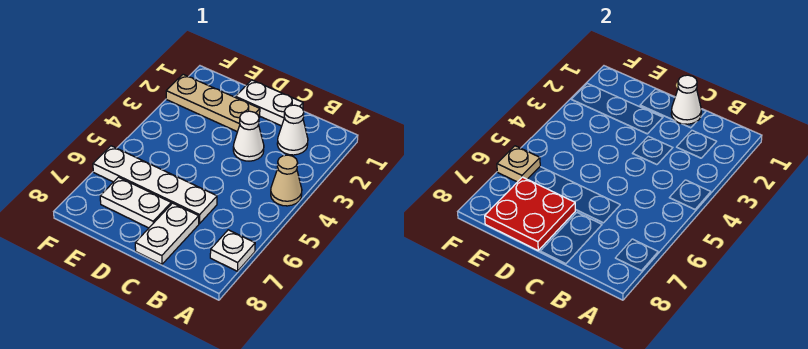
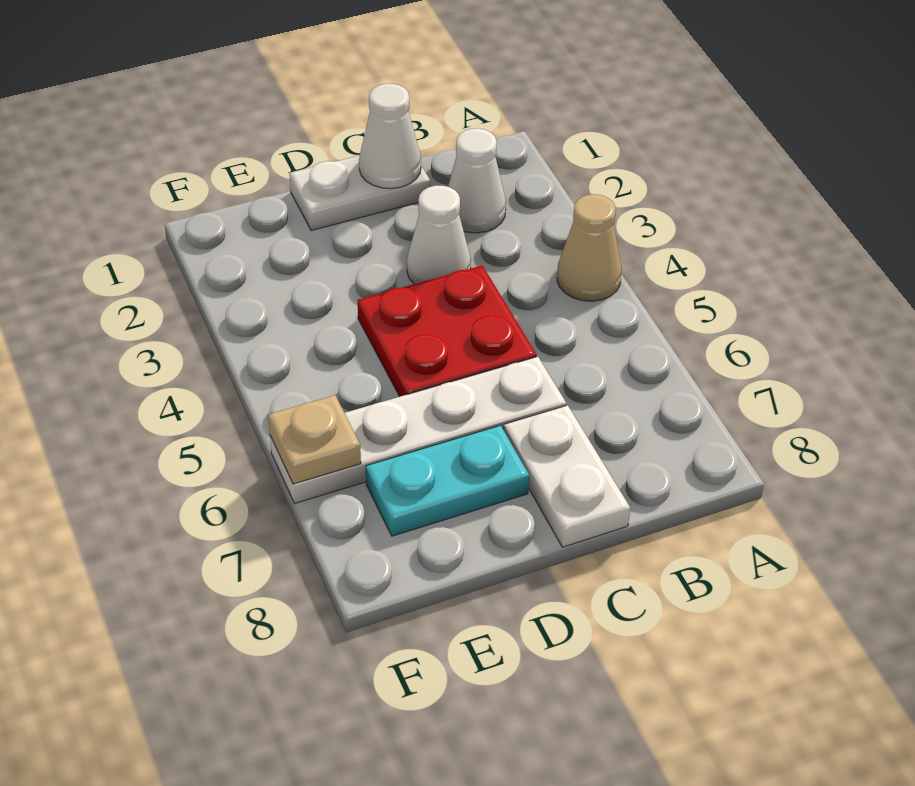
white plate A7 level 1 -> none
tan plate D2:F2 level 1 -> none
white plate D7:E7 level 1 -> cyan plate D7:E7 level 1
red plate D7:E8 level 2 -> red plate C4:D5 level 1

